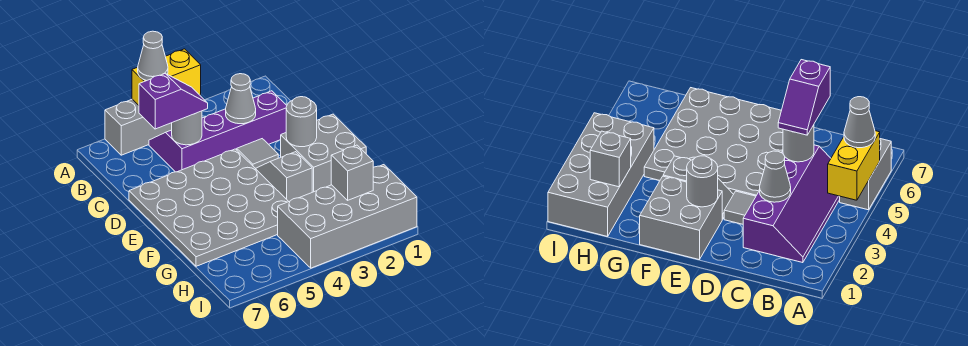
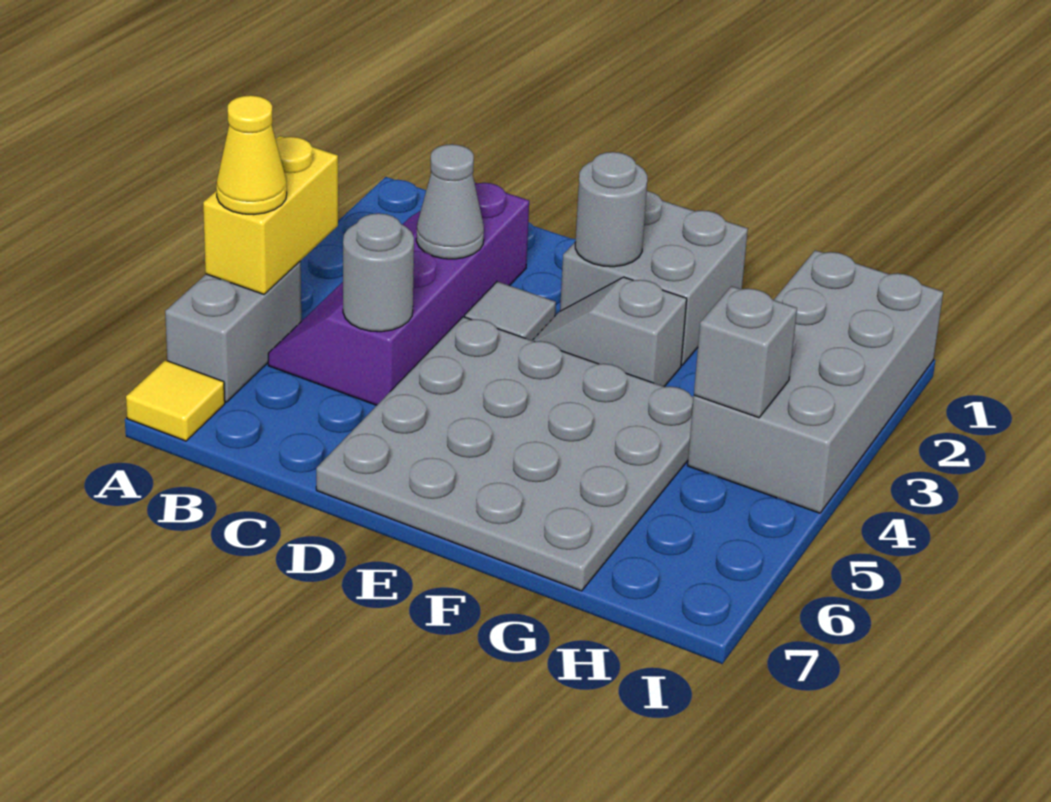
grey cone A5 level 3 -> yellow cone A5 level 3
none -> yellow tile A7 level 1
purple slope C5:C6 level 3 top 6 -> none
grey brick H2 level 2 -> grey brick H4 level 2

